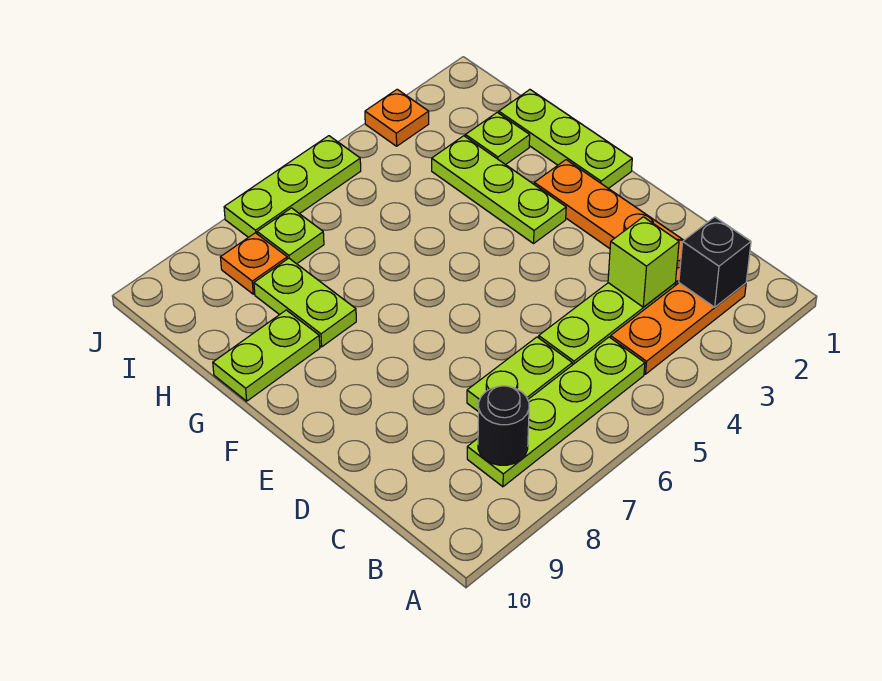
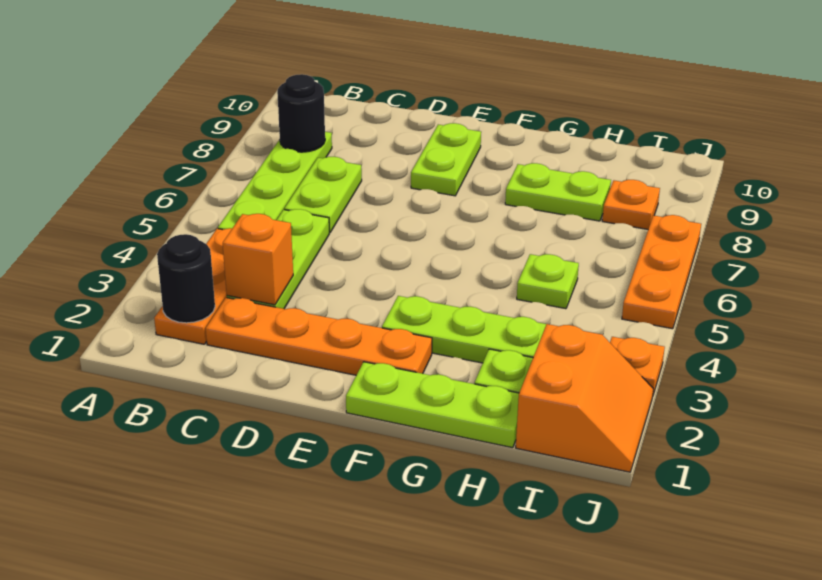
black brick B2 level 2 -> black round brick B2 level 2
lime brick C3 level 2 -> orange brick C3 level 2
lime plate G9:G10 level 1 -> lime plate E8:E9 level 1
none -> orange slope I1:J2 level 1 top I
lime plate I7 level 1 -> lime plate H5 level 1
lime plate J5:J7 level 1 -> orange plate J5:J7 level 1

